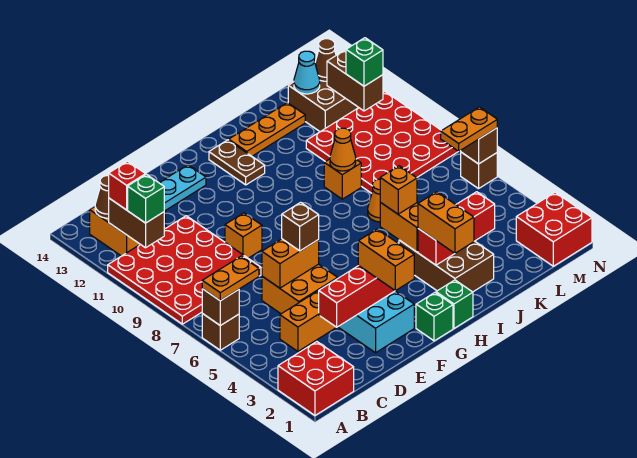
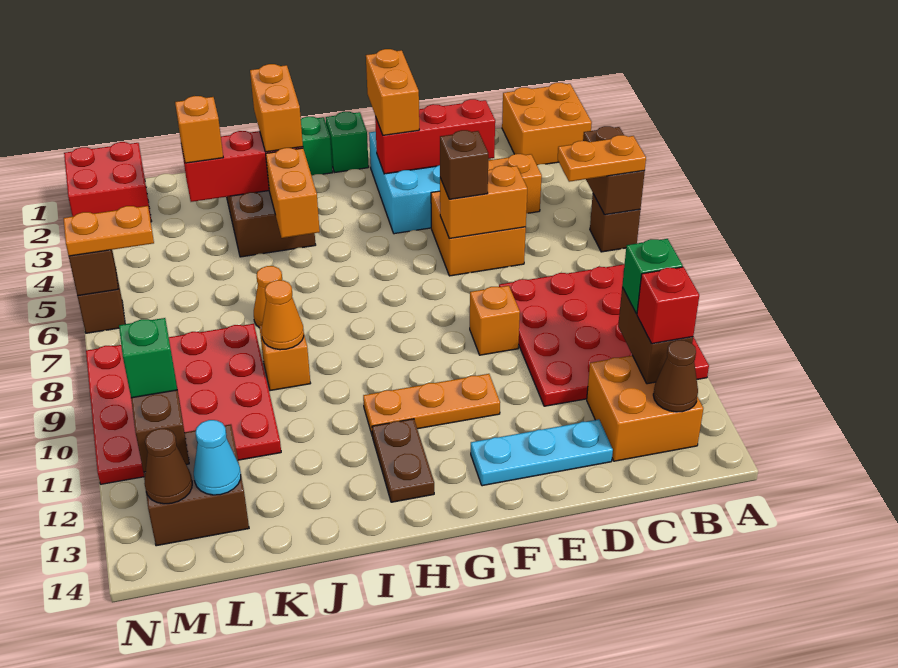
red brick A1:B2 level 1 -> orange brick A1:B2 level 1
brown brick A6 level 2 -> brown brick A5:A6 level 2
orange brick I5 level 3 -> orange brick K3 level 3
orange plate I13:K13 level 1 -> orange plate F11:H11 level 1

